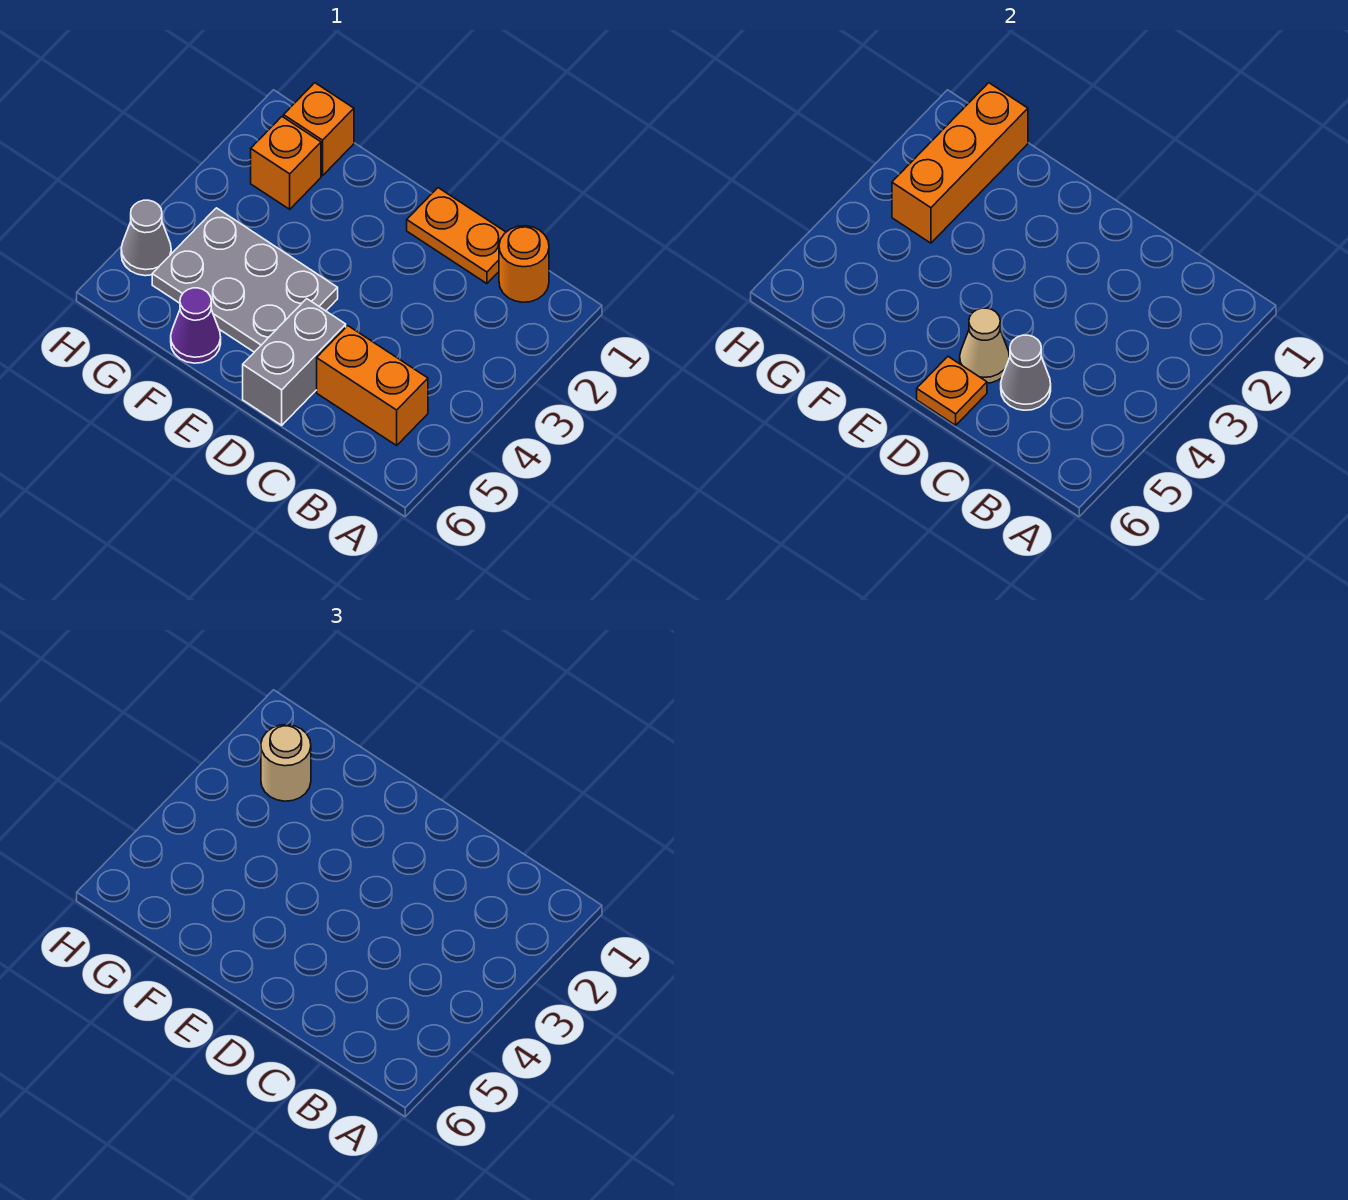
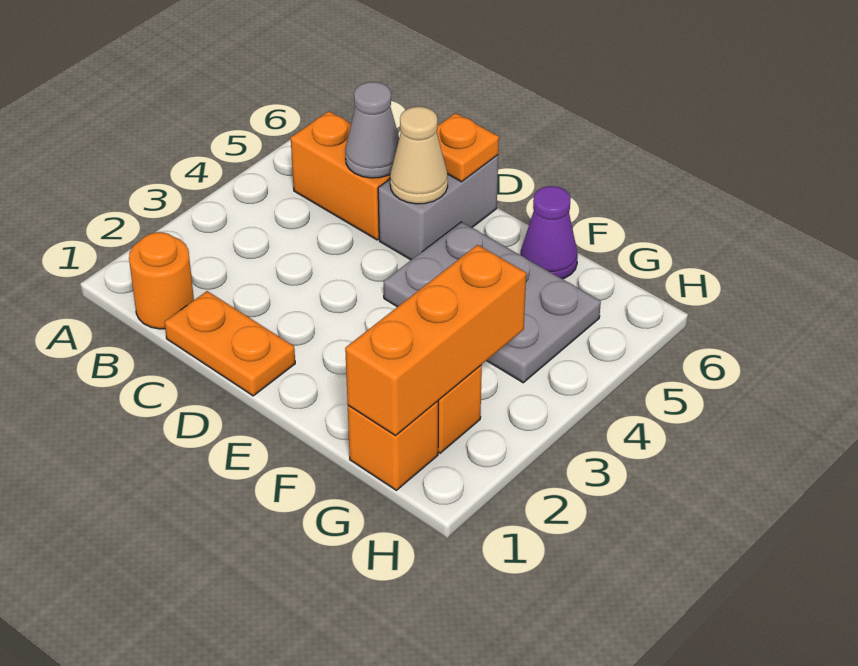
tan round brick G2 level 3 -> none
grey cone H5 level 1 -> none

